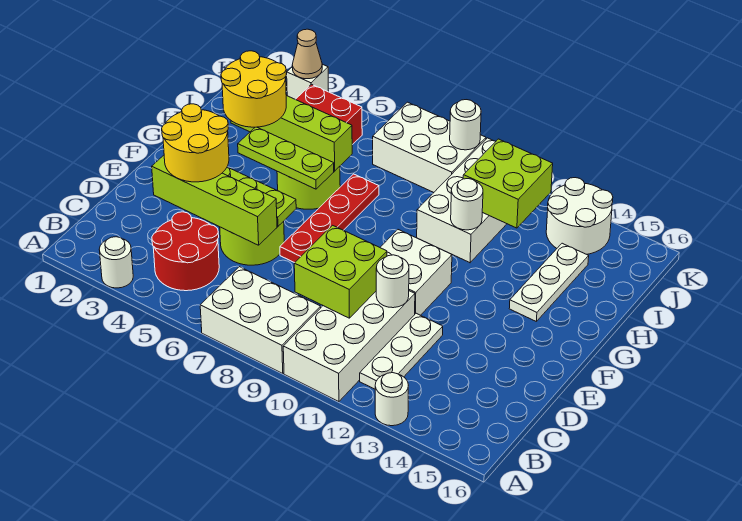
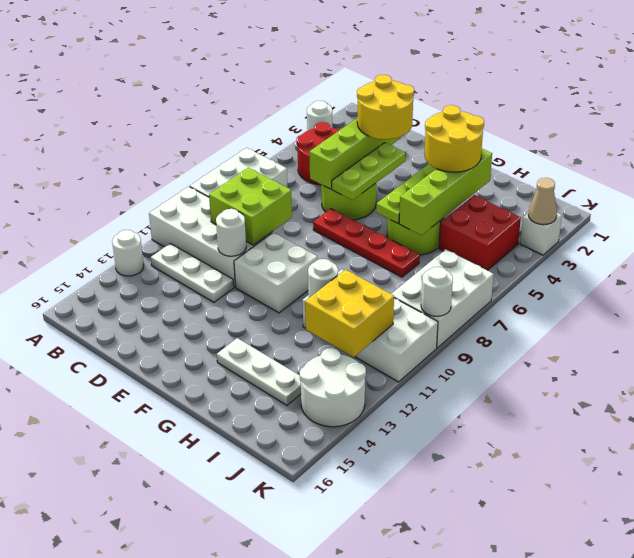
lime brick I11:J12 level 2 -> yellow brick I11:J12 level 2

